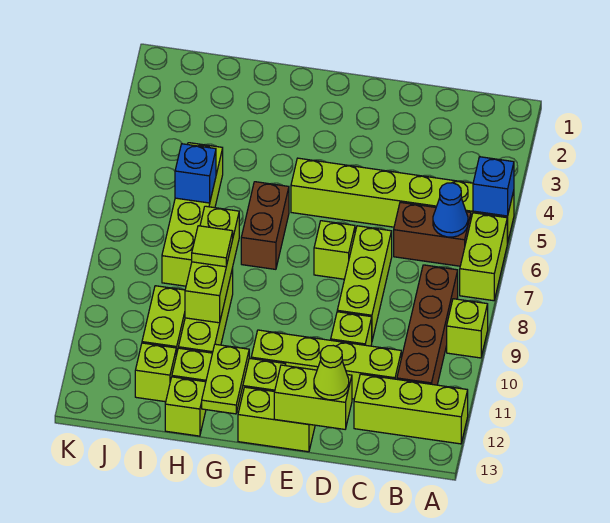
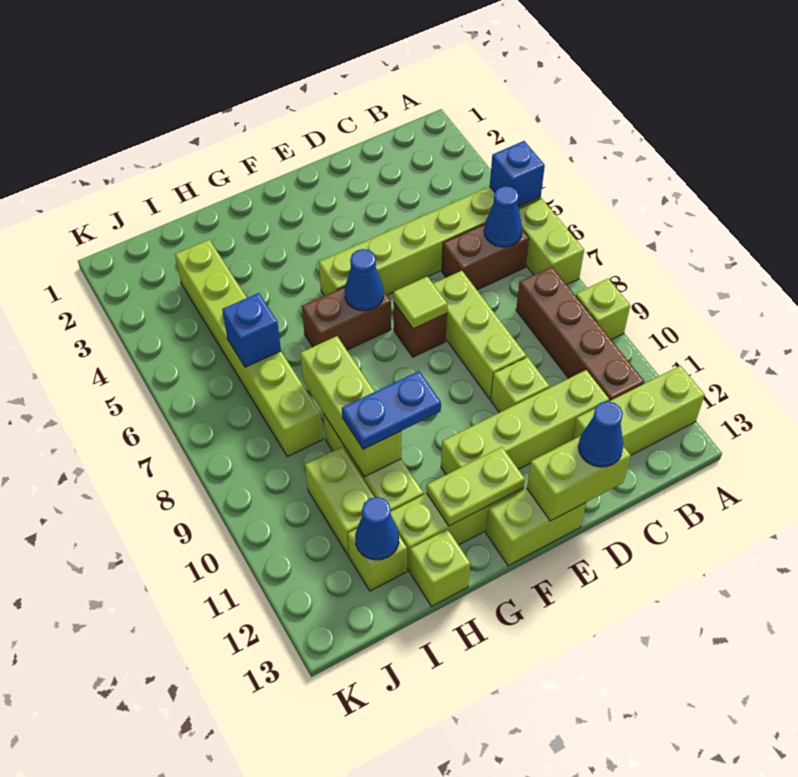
lime cone D13 level 3 -> blue cone D13 level 3
lime brick E7 level 1 -> brown brick E7 level 1
none -> blue cone F6 level 2
brown brick G6:G7 level 1 -> brown brick F6:G6 level 1
none -> blue plate G10:H10 level 3
lime plate G12:G13 level 2 -> lime plate F12:G12 level 2
lime tile H9 level 3 -> lime tile E7 level 2
lime brick I5:I8 level 1 -> lime brick I3:I8 level 1
none -> blue cone I12 level 2

